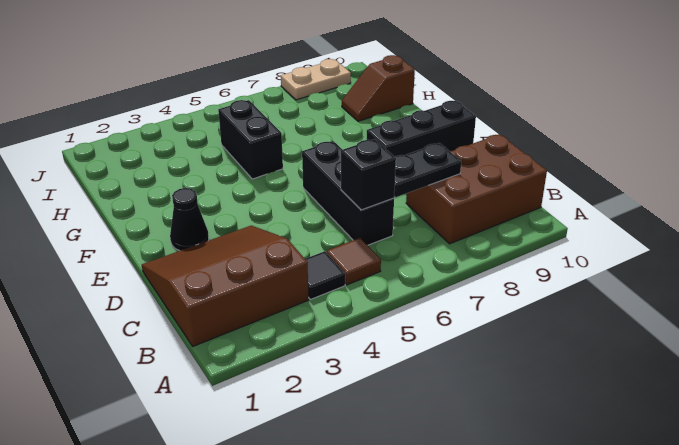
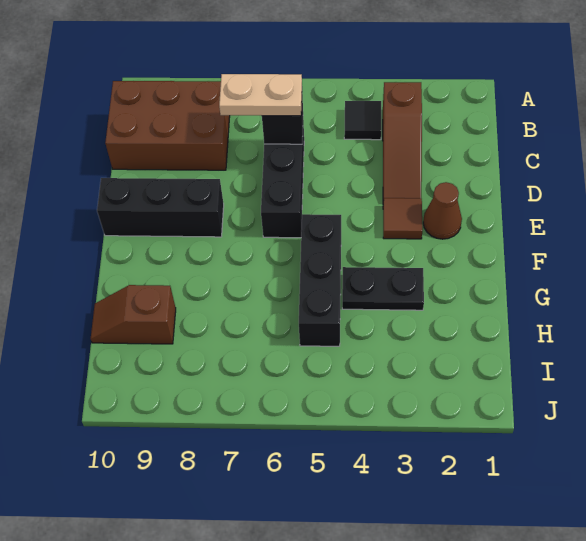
brown slope B1:D3 level 1 top B -> brown slope B3:D3 level 1 top B
brown tile B5 level 1 -> brown tile E3 level 1
black plate C7:C8 level 2 -> black plate G3:G4 level 1
black cone E2 level 1 -> brown cone E2 level 1
black brick G5:H5 level 1 -> black brick F5:H5 level 1
brown slope H9:H10 level 1 top 10 -> brown slope H9:H10 level 1 top 9
tan plate J8:J9 level 1 -> tan plate C6:C7 level 3

